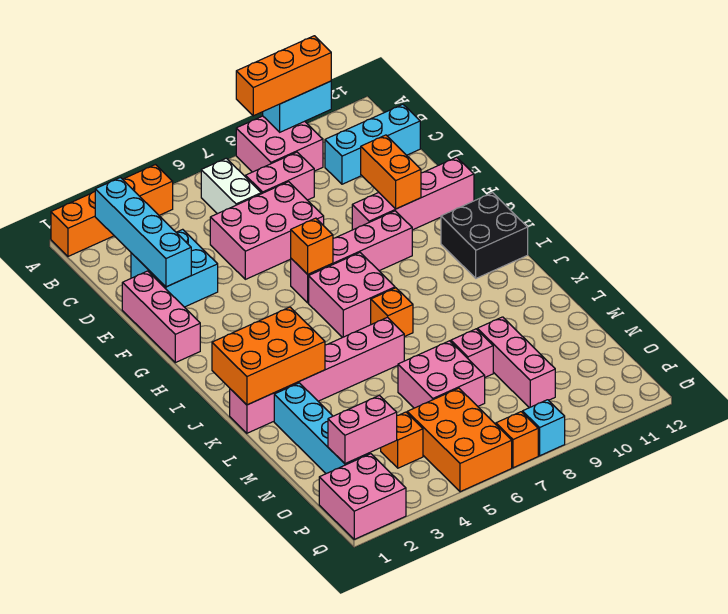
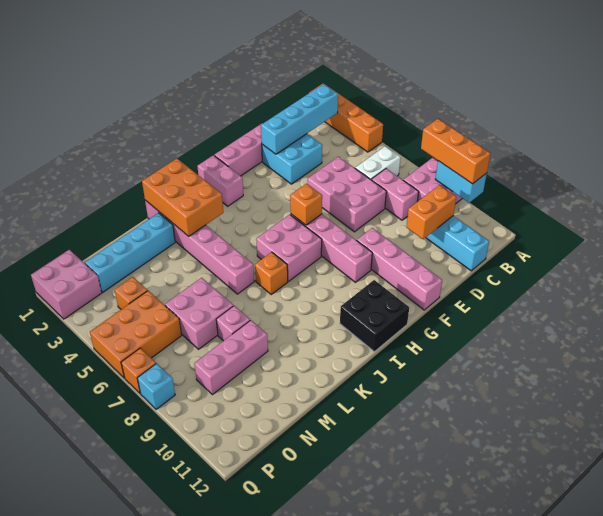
orange brick E10:F10 level 2 -> orange brick C10:D10 level 2
pink brick O2:O3 level 2 -> pink brick H1:H2 level 1

